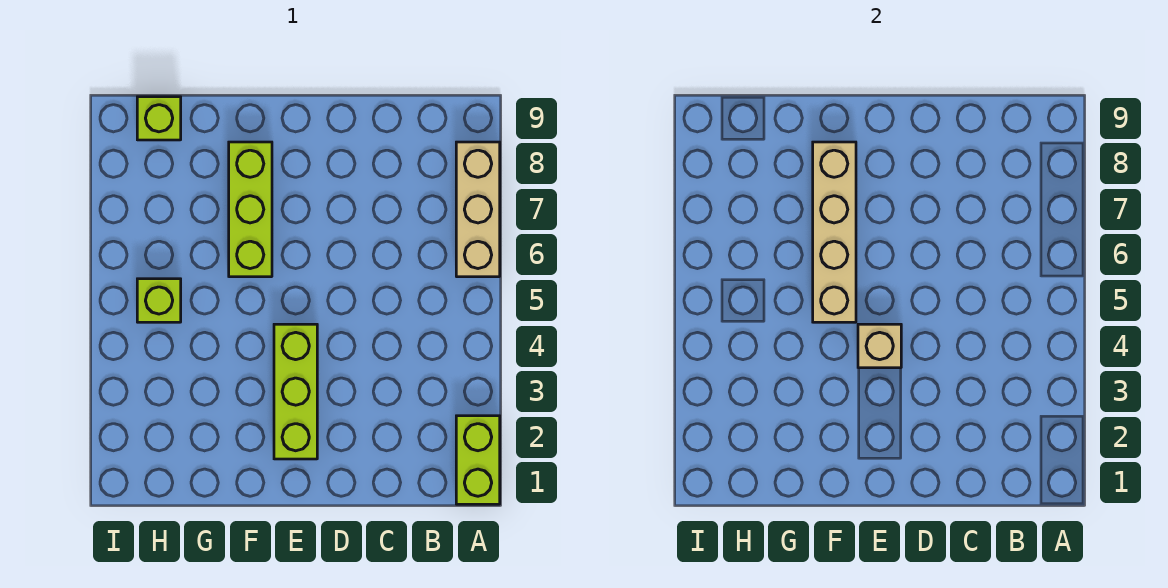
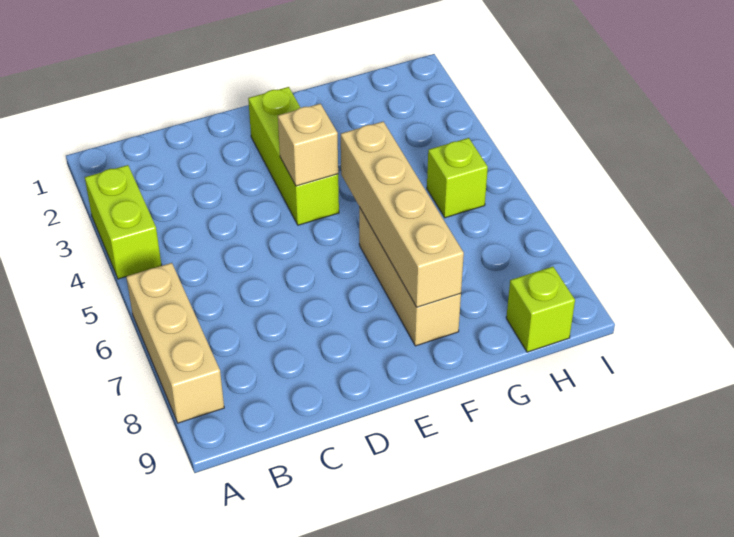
lime brick A1:A2 level 1 -> lime brick A3:A4 level 1
lime brick F6:F8 level 1 -> tan brick F6:F8 level 1

